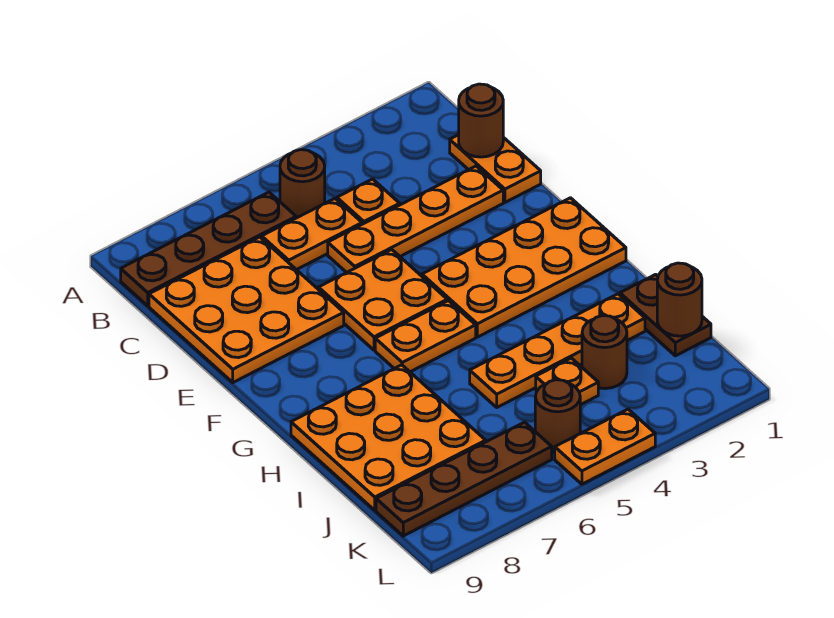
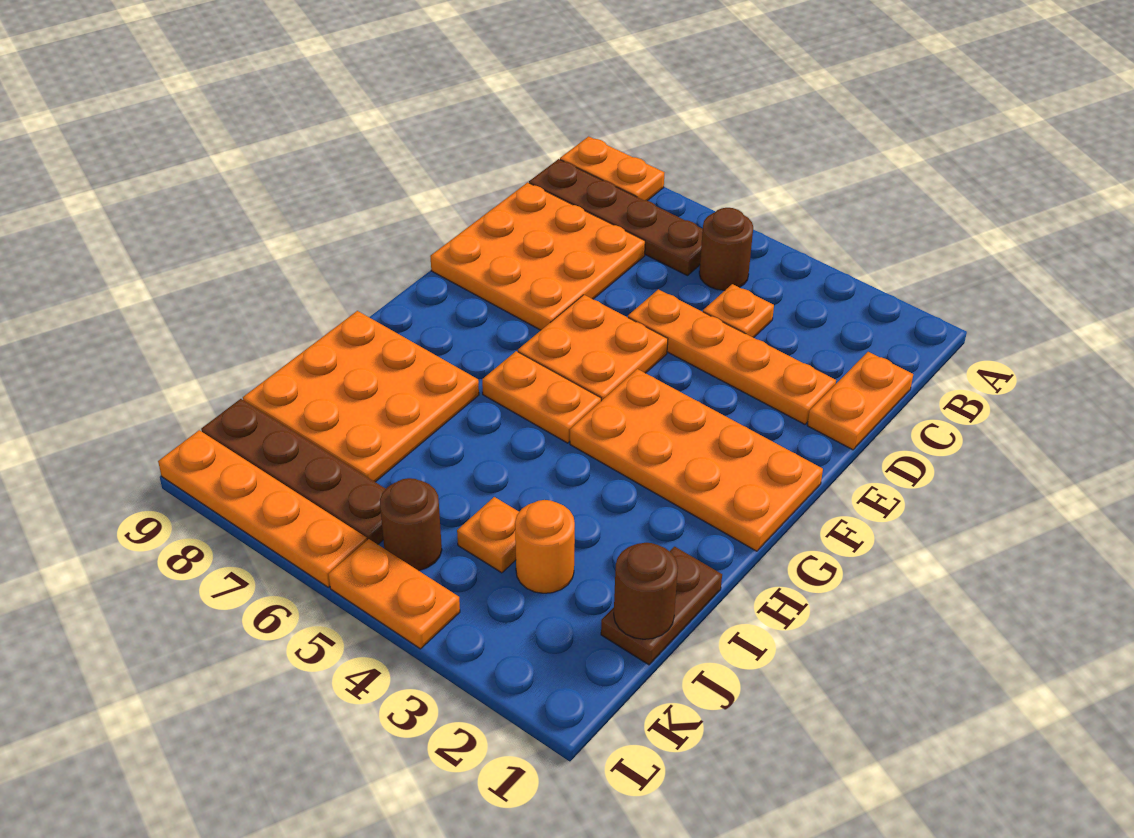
brown round brick C1 level 2 -> none
orange plate C5:C6 level 1 -> orange plate A8:A9 level 1
orange plate I2:I5 level 1 -> orange plate L6:L9 level 1
brown round brick J3 level 1 -> orange round brick J3 level 1

